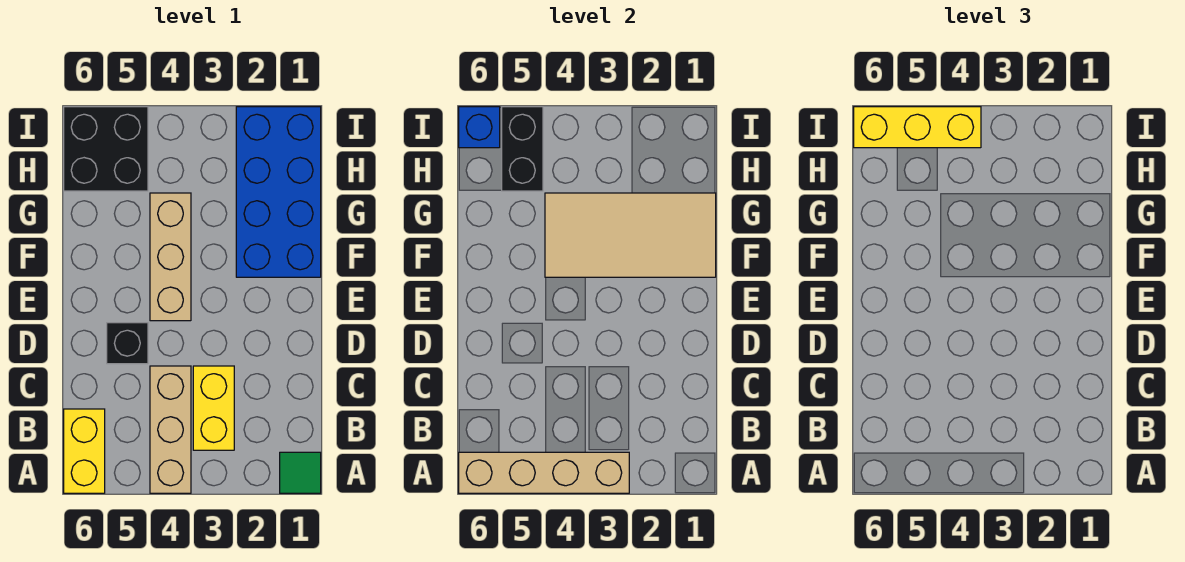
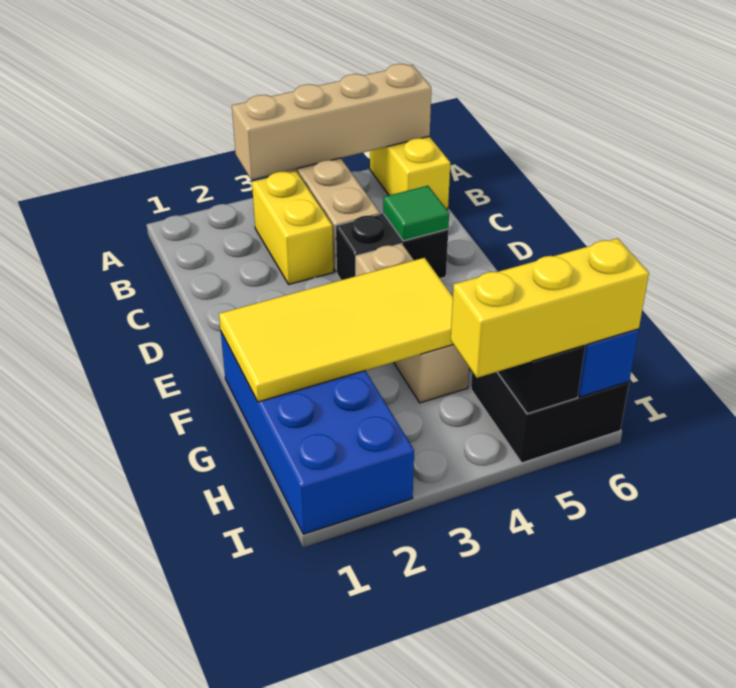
green tile A1 level 1 -> green tile D5 level 2
black brick D5 level 1 -> black brick D4:D5 level 1
tan tile F1:G4 level 2 -> yellow tile F1:G4 level 2

